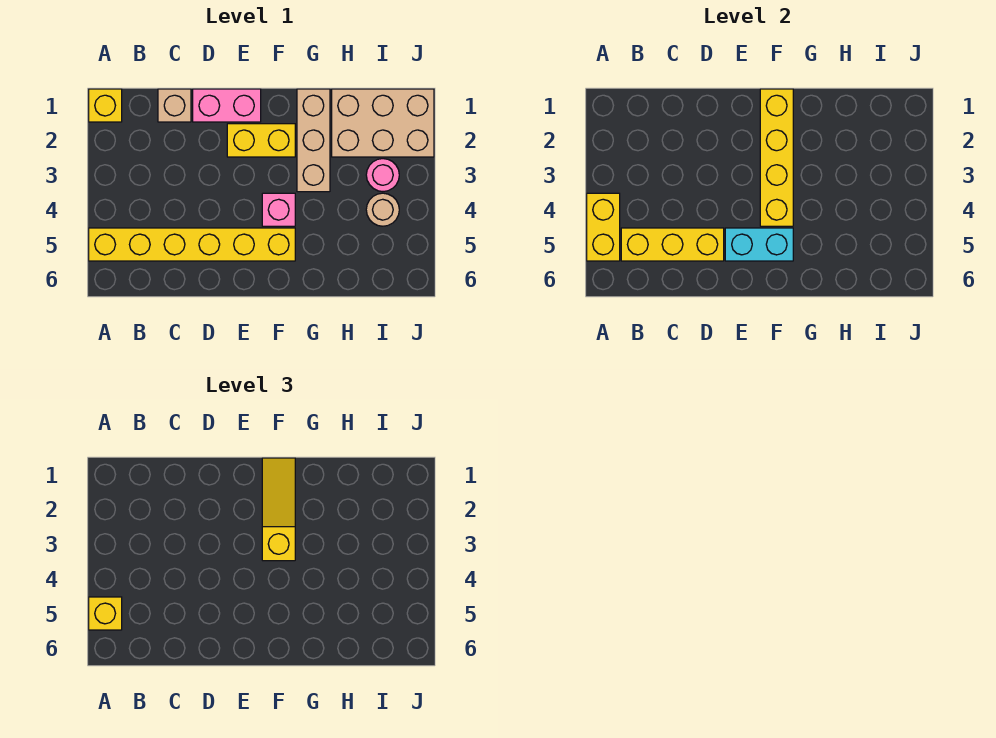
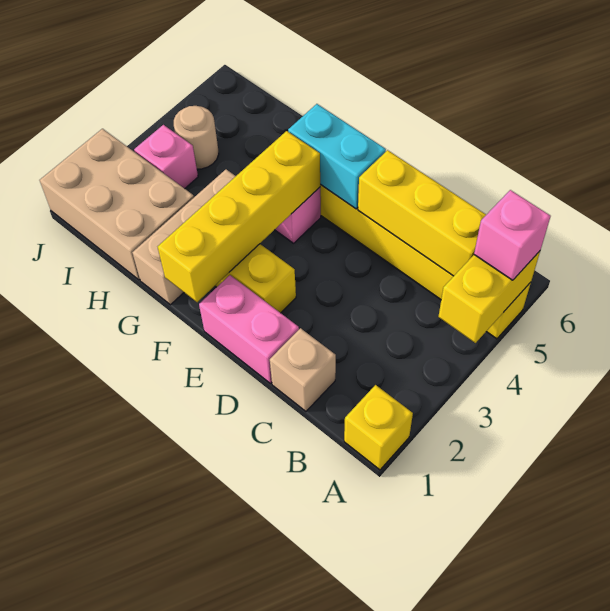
yellow brick A5 level 3 -> pink brick A5 level 3
yellow slope F1:F3 level 3 top 3 -> none
pink round brick I3 level 1 -> pink brick I3 level 1

